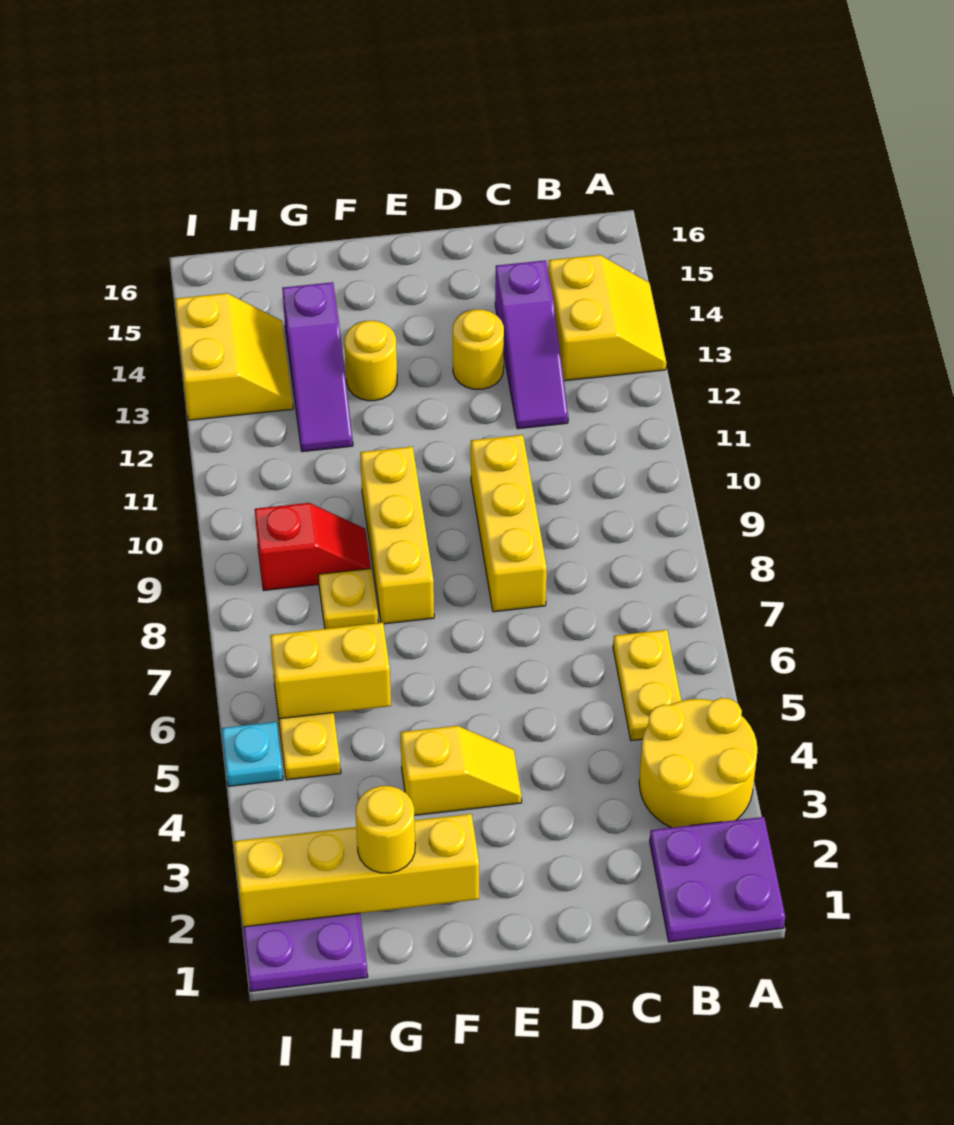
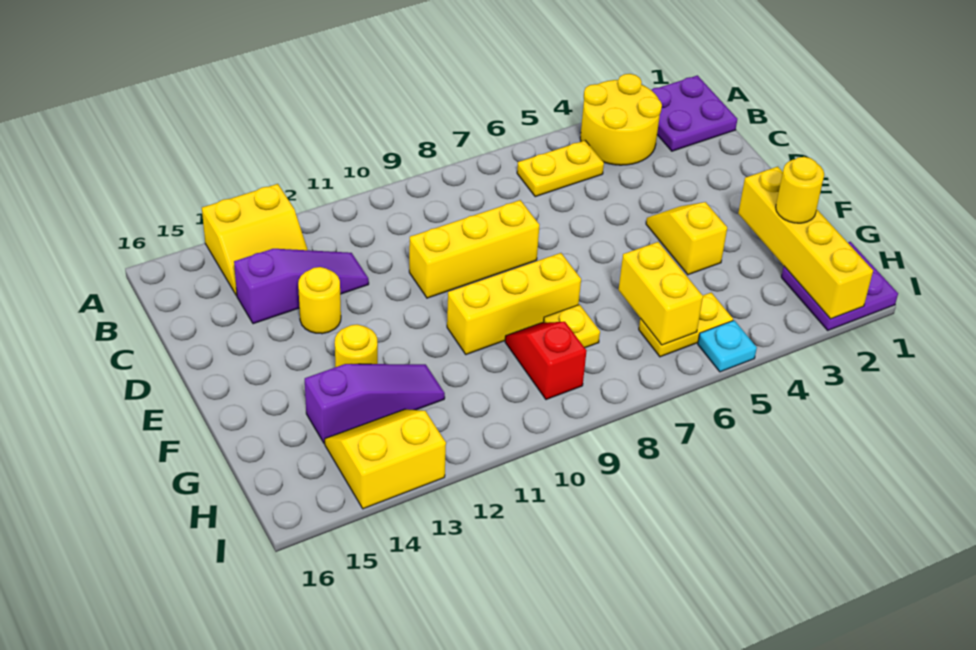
yellow slope A13:B14 level 1 top B -> yellow slope A13:B14 level 1 top A

